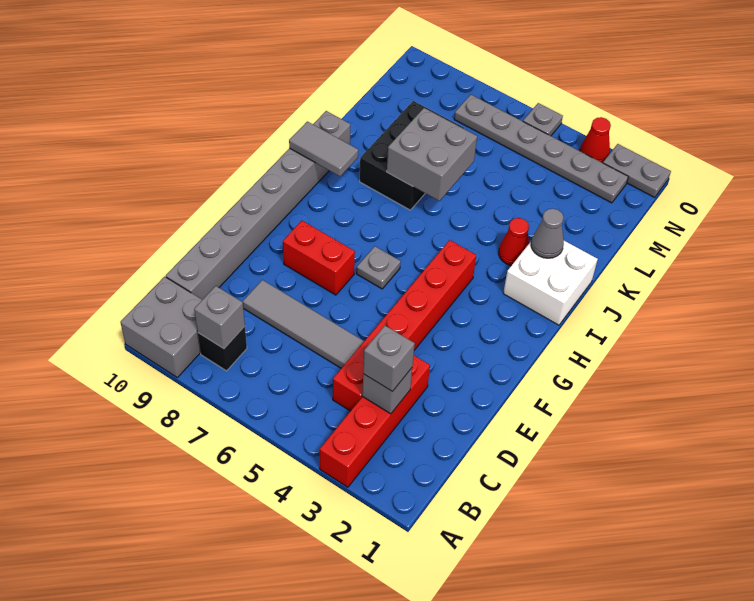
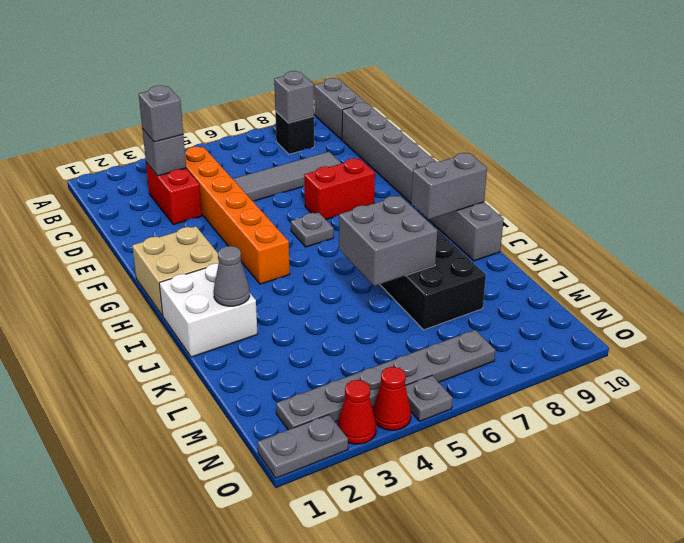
red brick A3:D3 level 1 -> red brick C3:D3 level 1
grey brick A9:B10 level 1 -> grey brick A10:B10 level 1
red brick C4:H4 level 1 -> orange brick C4:H4 level 1
none -> tan brick G1:H2 level 1
grey tile I9:I10 level 2 -> grey brick I9:I10 level 2
red cone J3 level 1 -> red cone O4 level 1

